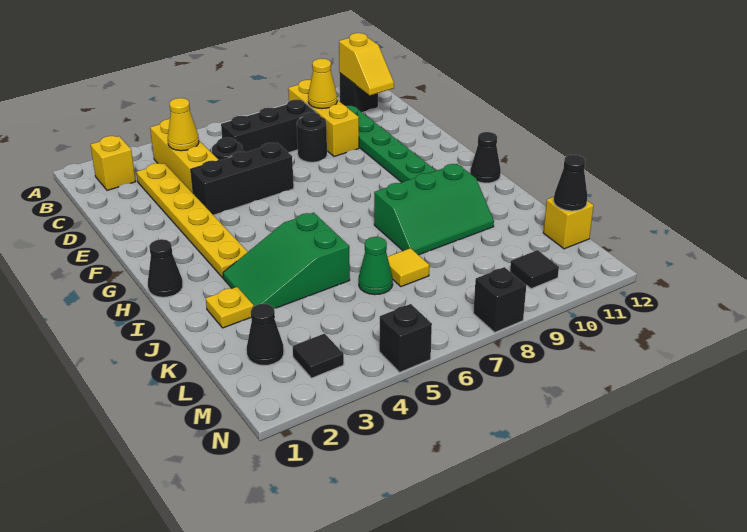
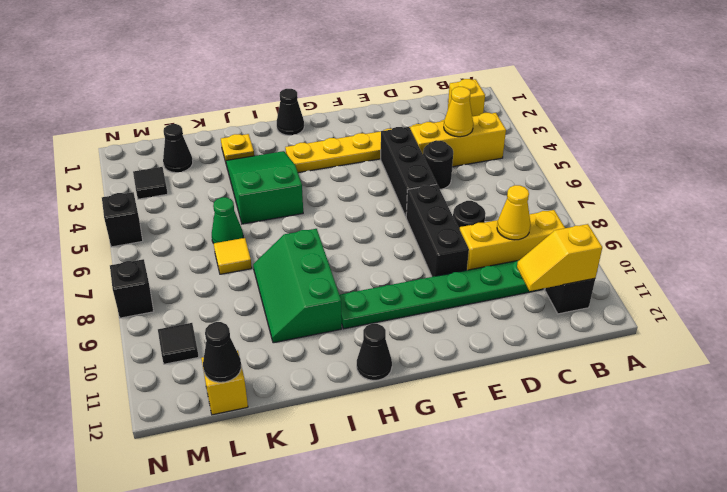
black brick C6:C8 level 1 -> black brick E7:E9 level 1

